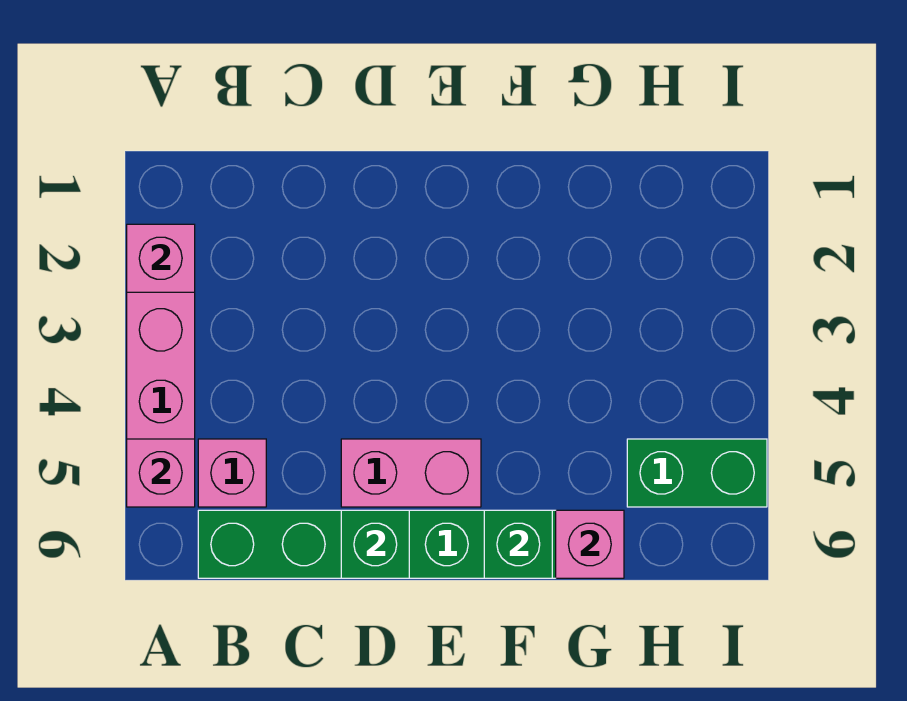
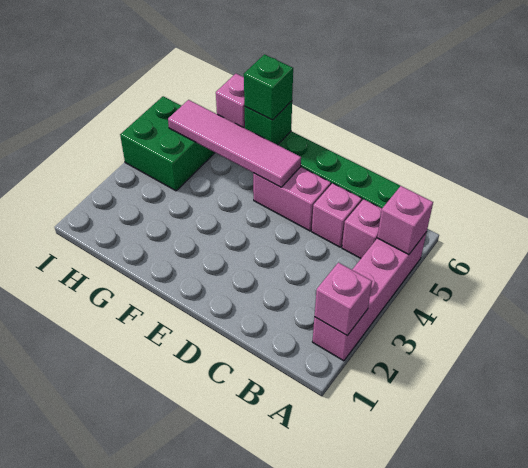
none -> pink brick C5 level 1
green brick D6 level 2 -> green brick F6 level 3
none -> pink tile E5:H5 level 2
green brick H5:I5 level 1 -> green brick H4:I5 level 1

